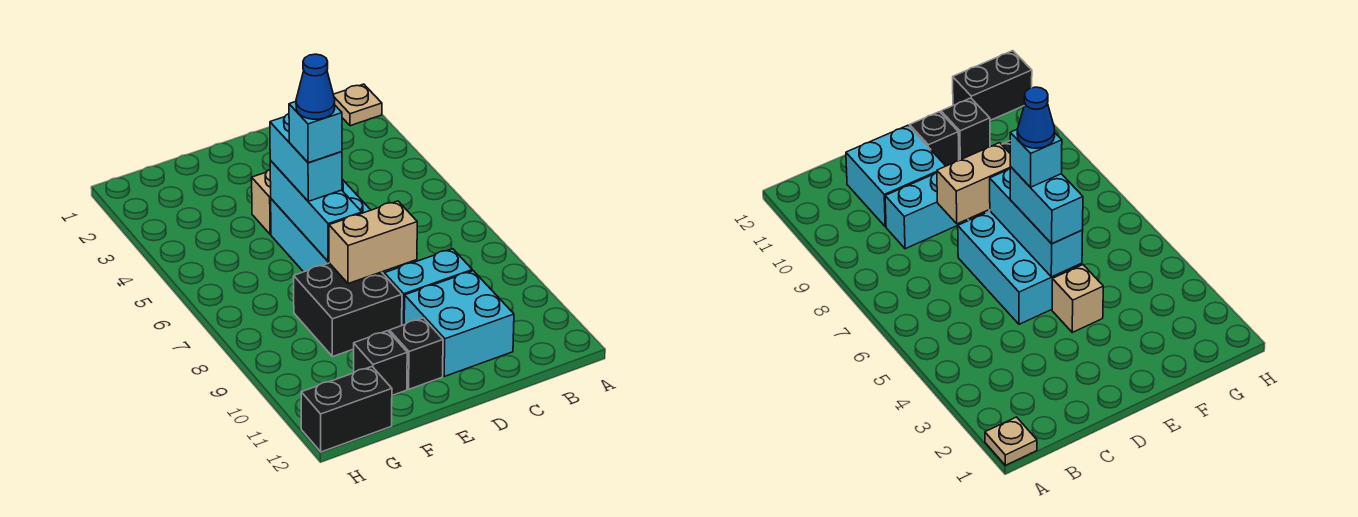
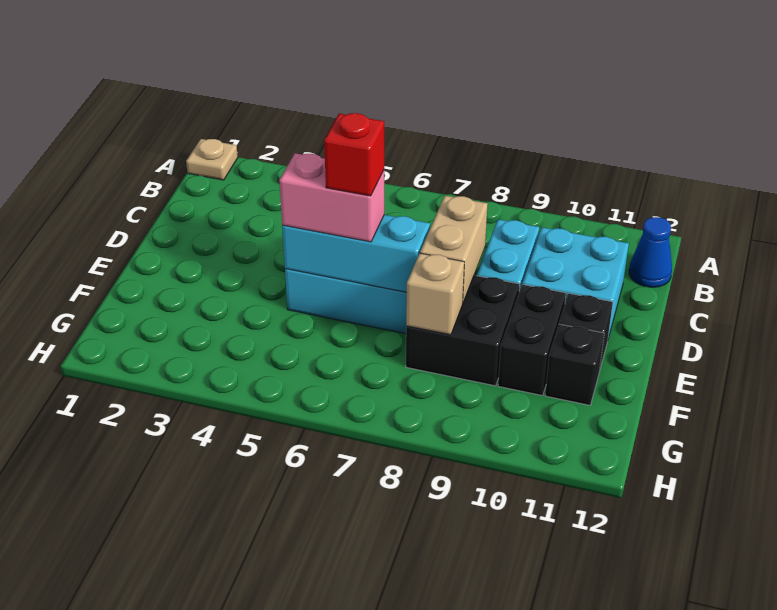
tan brick E4 level 1 -> tan brick F8 level 2
cyan brick E5:E6 level 3 -> pink brick E5:E6 level 3
cyan brick E6 level 4 -> red brick E6 level 4
blue cone E6 level 5 -> blue cone B12 level 1
black brick G12:H12 level 1 -> black brick E10:F10 level 1

